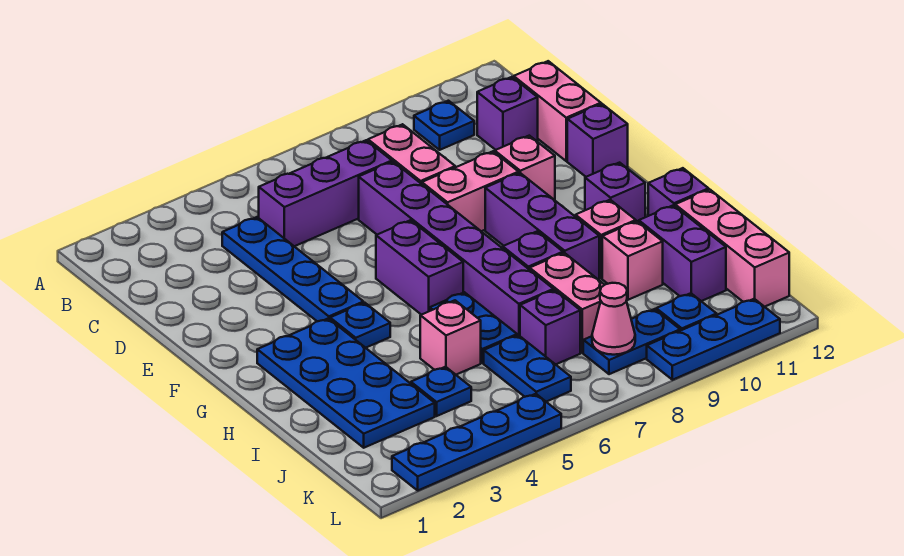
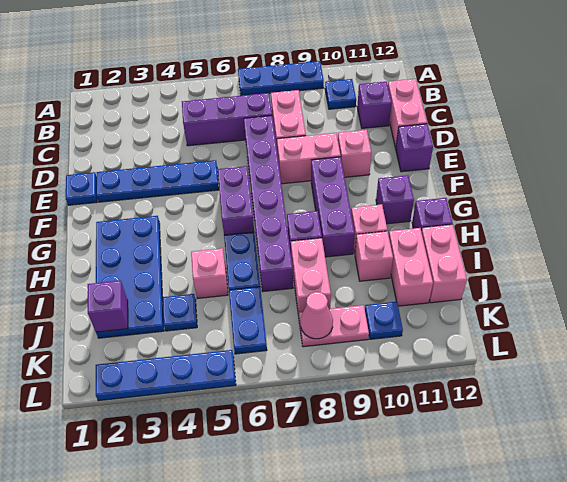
blue plate C4:F4 level 1 -> blue plate E2:E5 level 1
blue plate G4 level 1 -> blue plate E1 level 1
purple brick I11:J11 level 1 -> pink brick I11:J11 level 1
pink brick I12:K12 level 1 -> pink brick I12:J12 level 1
purple brick J7 level 1 -> purple brick J2 level 2
blue plate K8:K9 level 1 -> pink plate K8:K9 level 1
blue plate L9:L11 level 1 -> blue plate A7:A9 level 1

